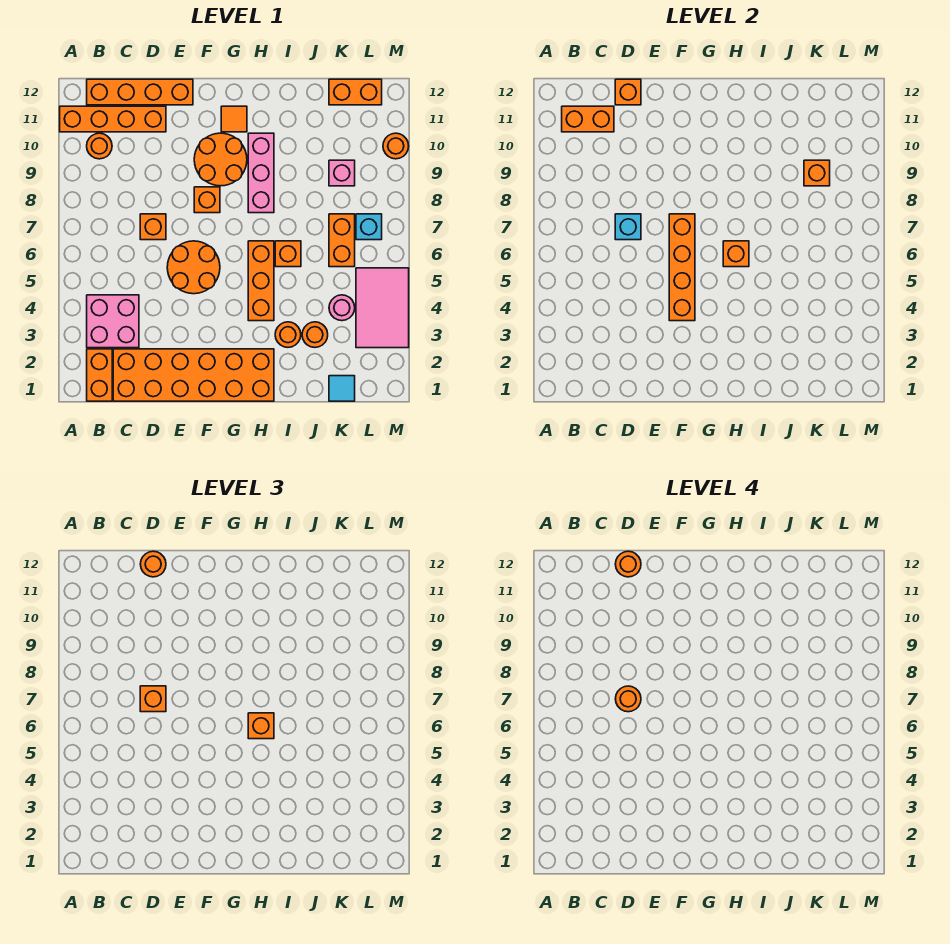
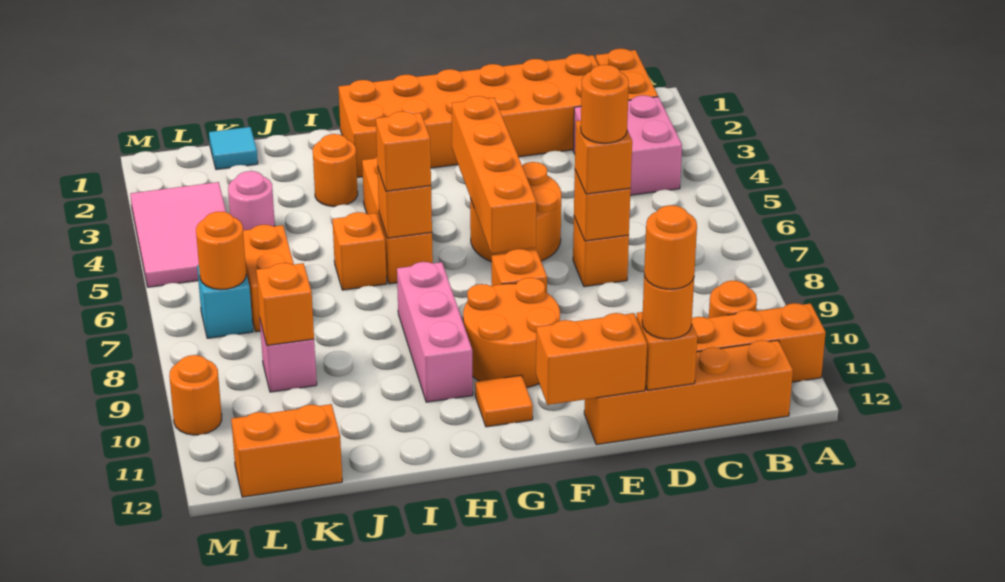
orange brick B11:C11 level 2 -> orange brick E12:F12 level 2
cyan brick D7 level 2 -> orange brick D7 level 2
orange round brick J3 level 1 -> orange round brick L7 level 2

